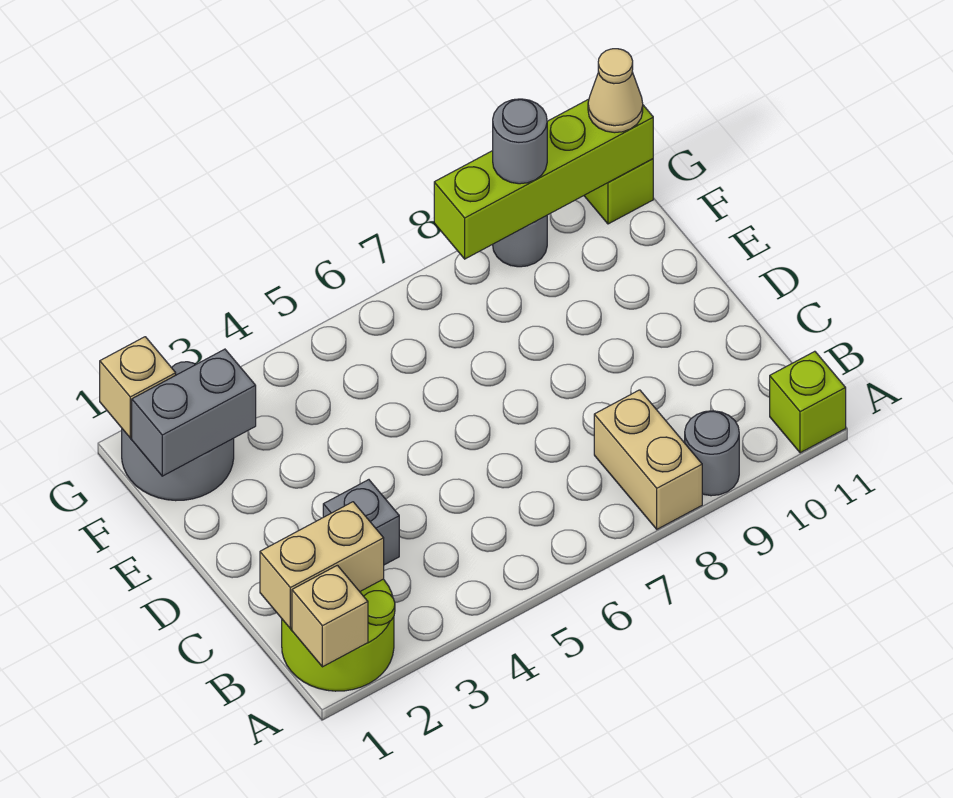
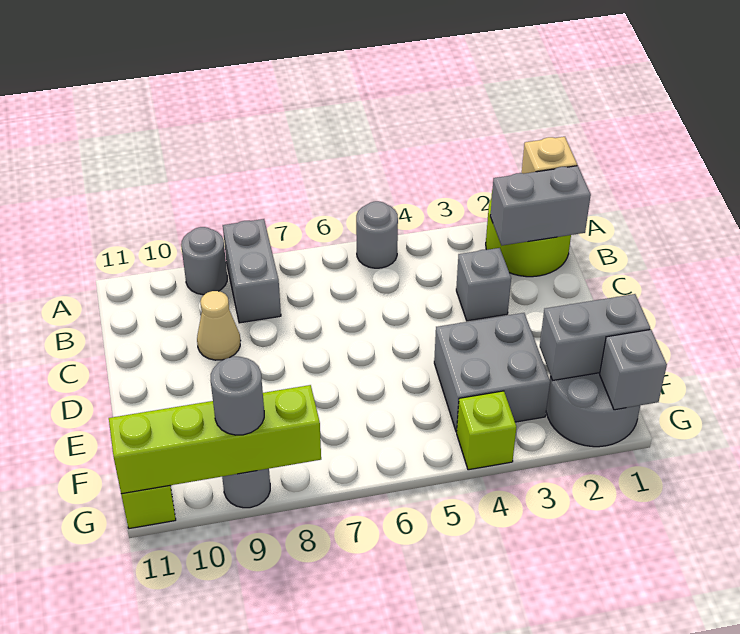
none -> grey round brick A5 level 1
tan brick A8:B8 level 1 -> grey brick A8:B8 level 1
lime brick A11 level 1 -> lime brick G4 level 1
tan brick B1:B2 level 2 -> grey brick B1:B2 level 2
none -> grey brick E3:F4 level 1
tan brick G1 level 2 -> grey brick G1 level 2
tan cone G11 level 3 -> tan cone C9 level 1

